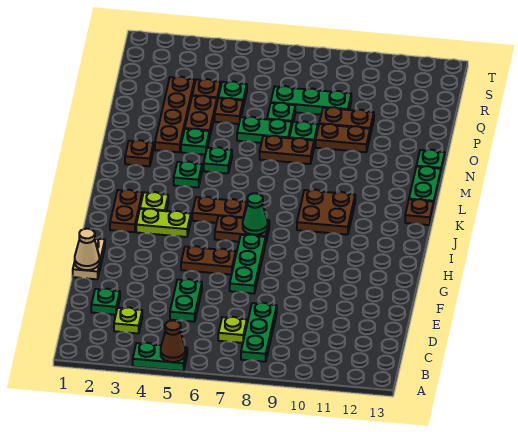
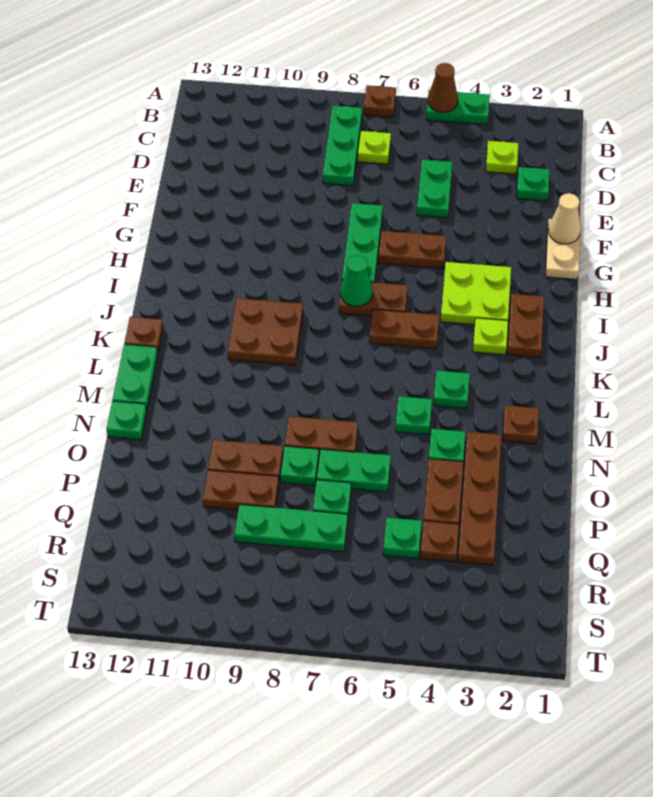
lime plate I3:I4 level 1 -> lime plate H3:I4 level 1
brown plate P5 level 1 -> brown plate A7 level 1

